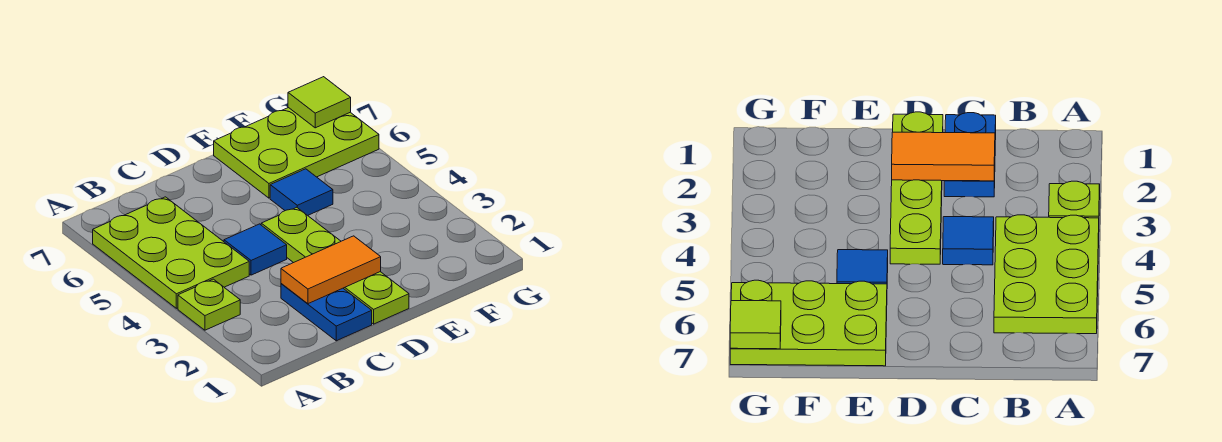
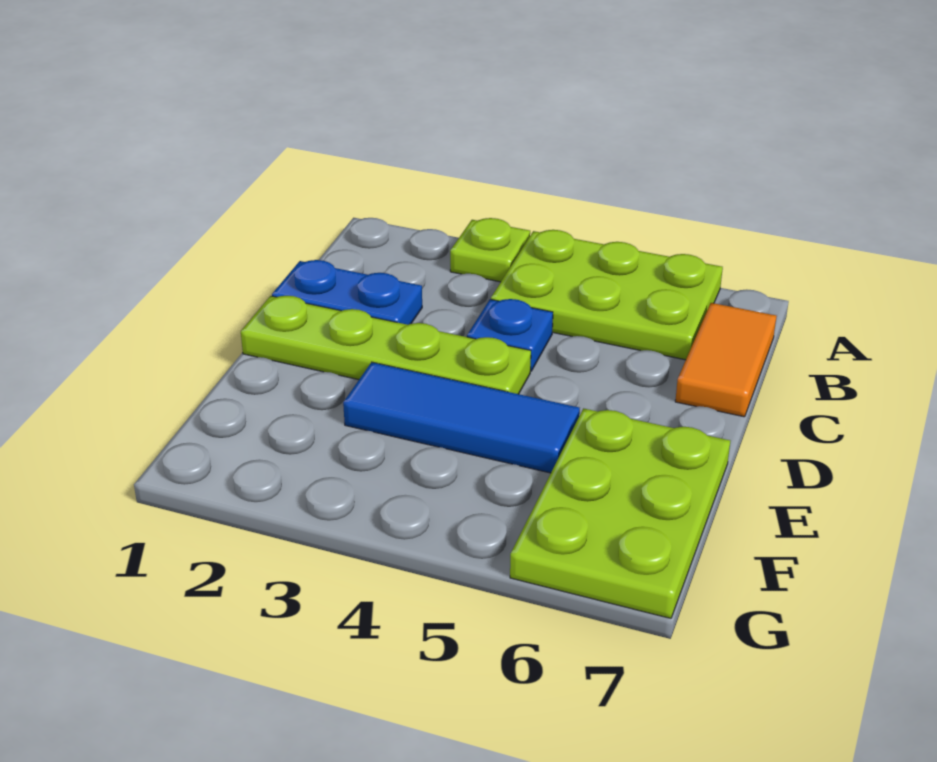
orange tile C2:D2 level 2 -> orange tile B7:C7 level 1
blue tile C4 level 1 -> blue plate C4 level 1
blue tile E5 level 1 -> blue tile E3:E5 level 1
lime tile G7 level 2 -> none

